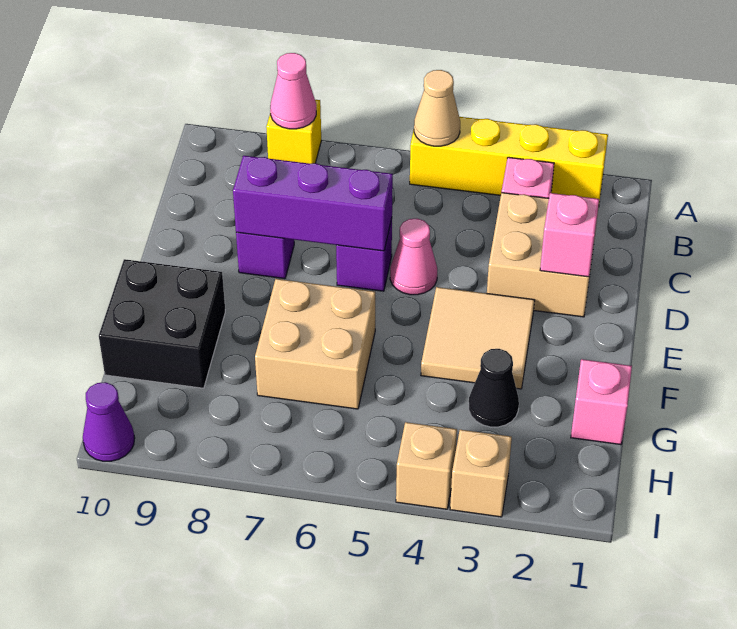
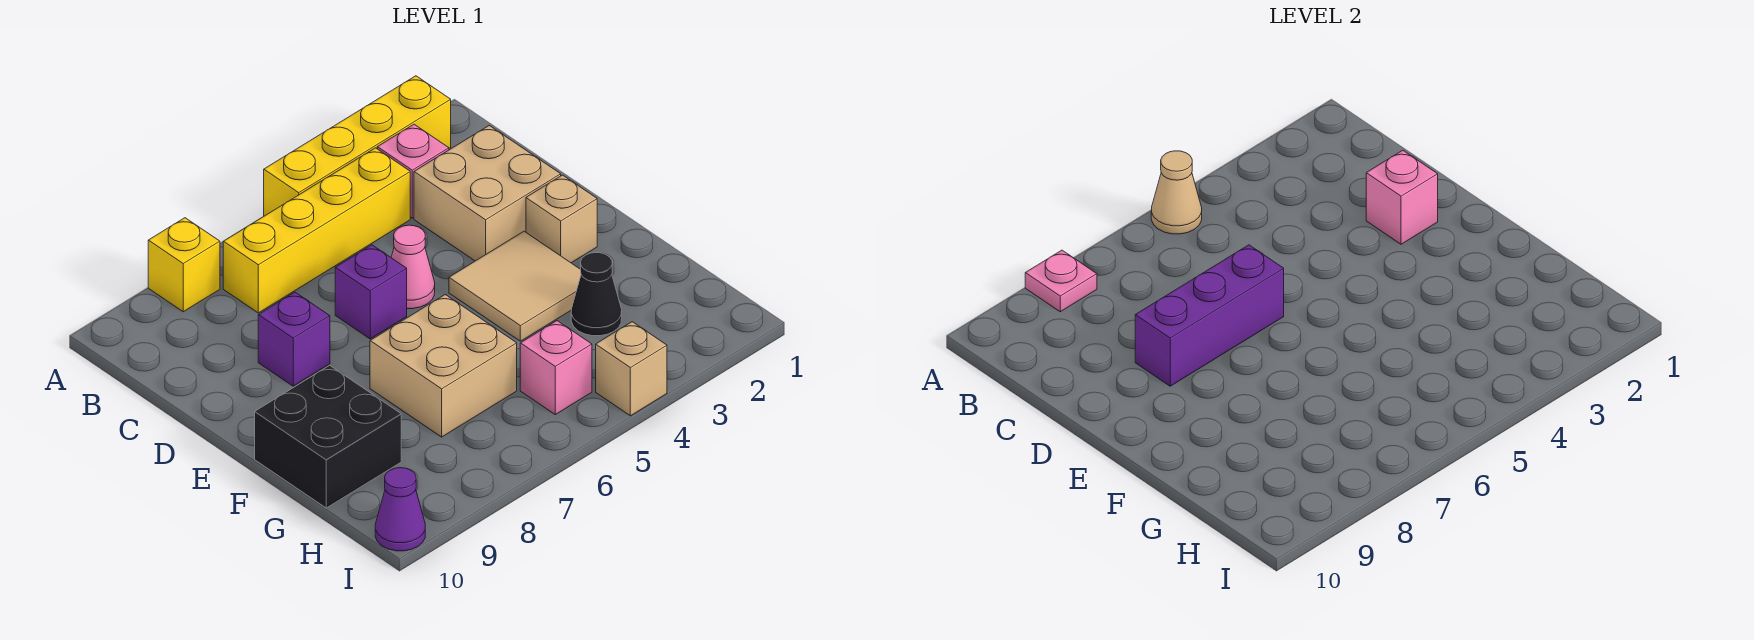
pink cone A8 level 2 -> pink plate A8 level 2
none -> yellow brick B4:B7 level 1
pink brick G1 level 1 -> pink brick H5 level 1
tan brick I3 level 1 -> tan brick E2 level 1

